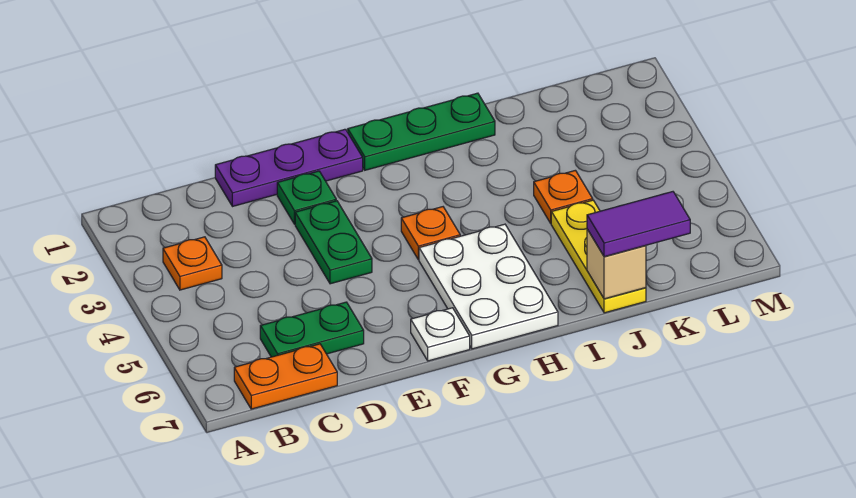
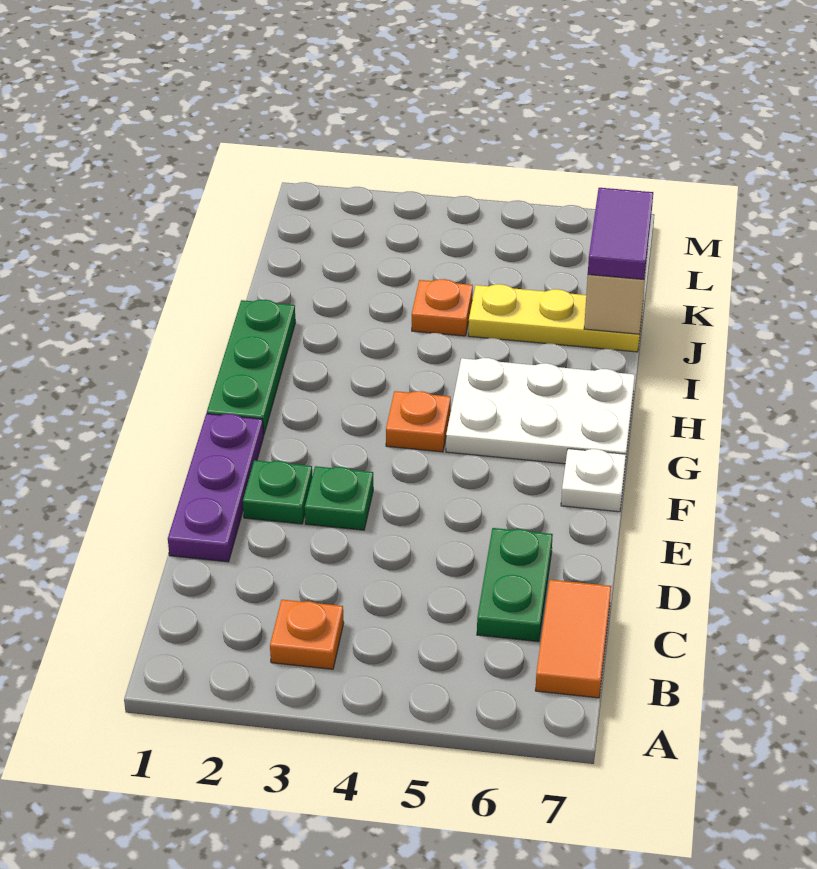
orange plate B7:C7 level 1 -> orange tile B7:C7 level 1
green plate E3:E4 level 1 -> green plate E3 level 1

